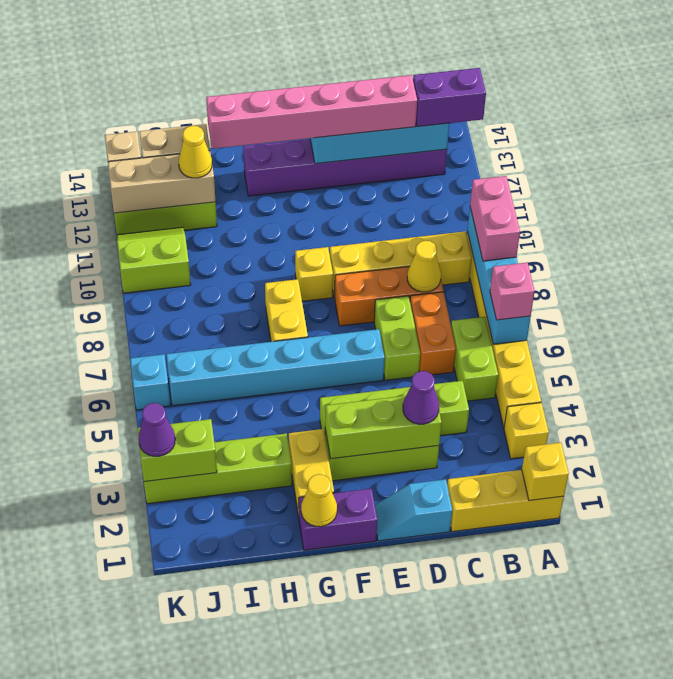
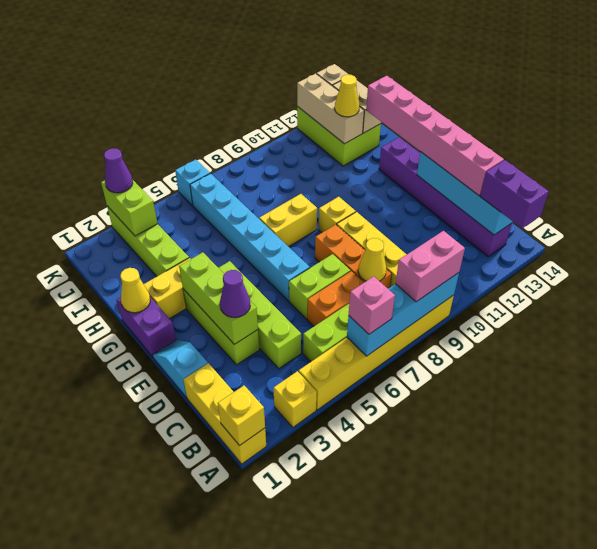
lime slope J10:K11 level 1 top 10 -> none

